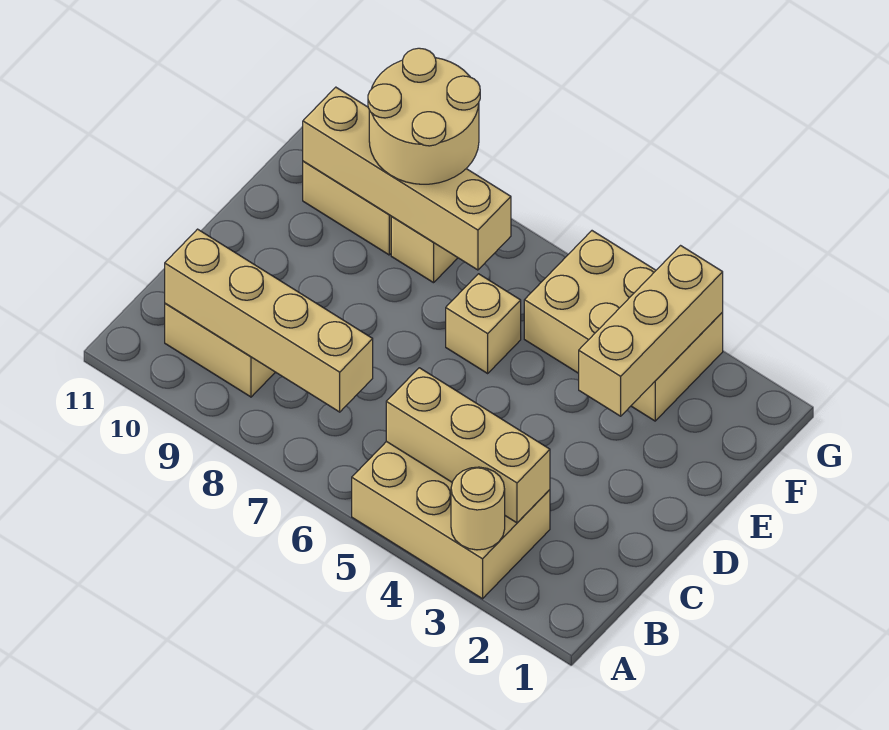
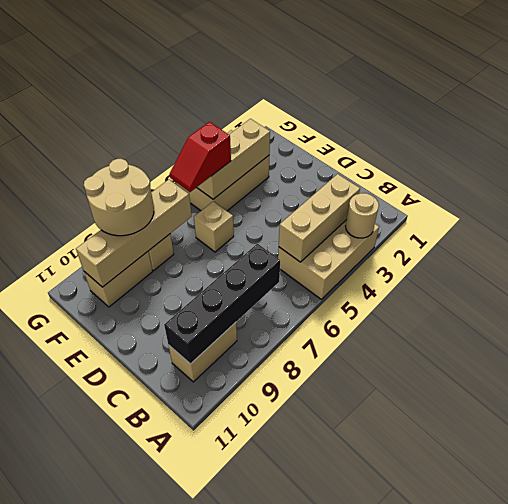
tan brick B7:B10 level 2 -> black brick B7:B10 level 2
tan brick E3:G3 level 2 -> tan brick F3:F5 level 2
none -> red slope F5:F6 level 3 top 5

